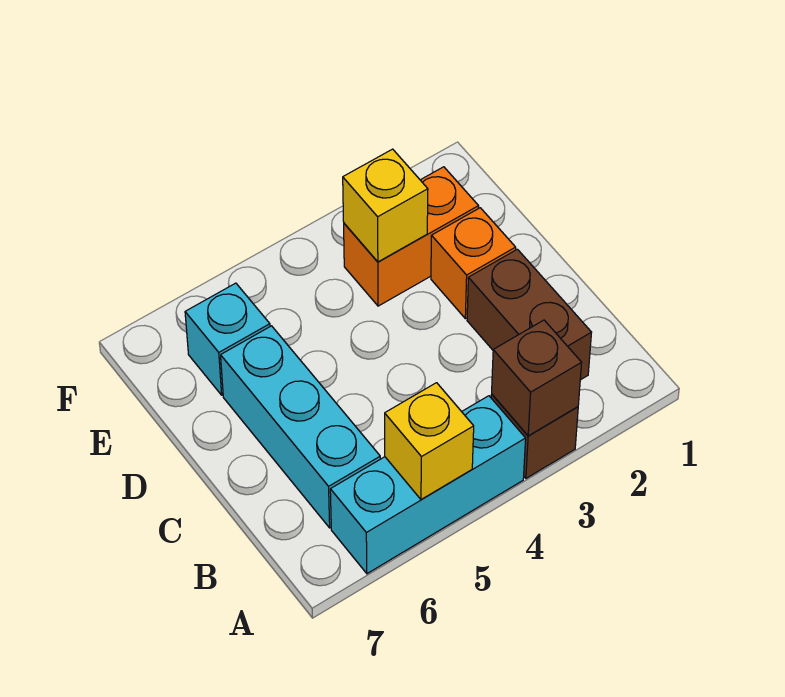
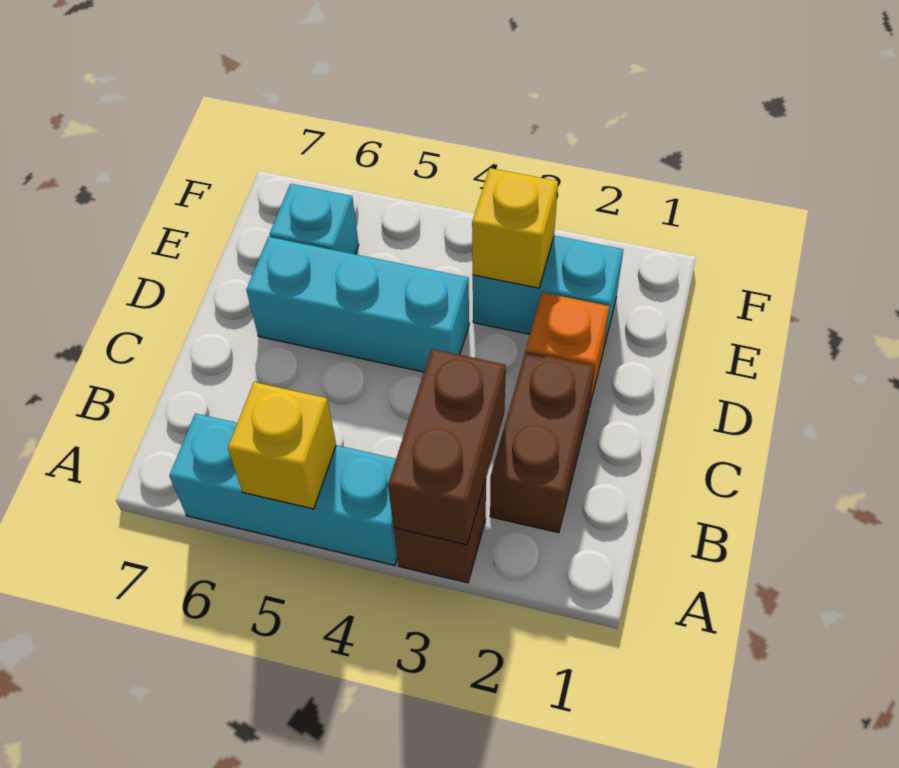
brown brick A3 level 2 -> brown brick A3:B3 level 2
cyan brick B6:D6 level 1 -> cyan brick D4:D6 level 1
orange brick E2:E3 level 1 -> cyan brick E2:E3 level 1

